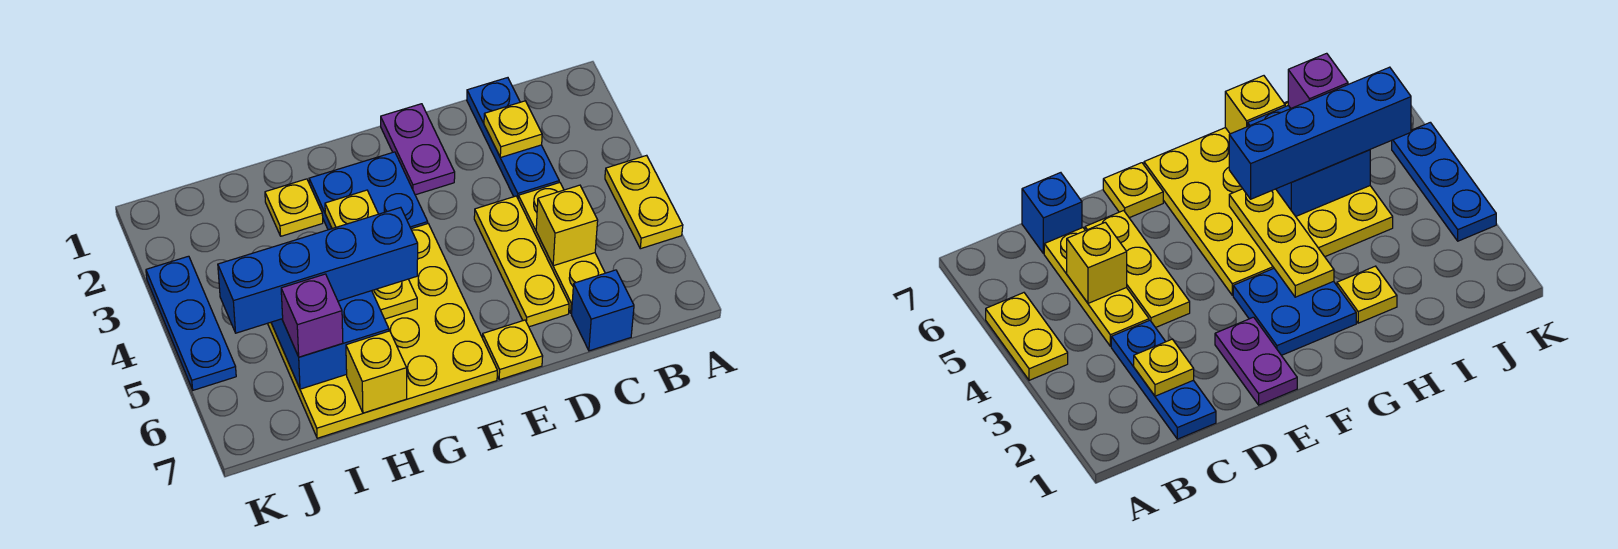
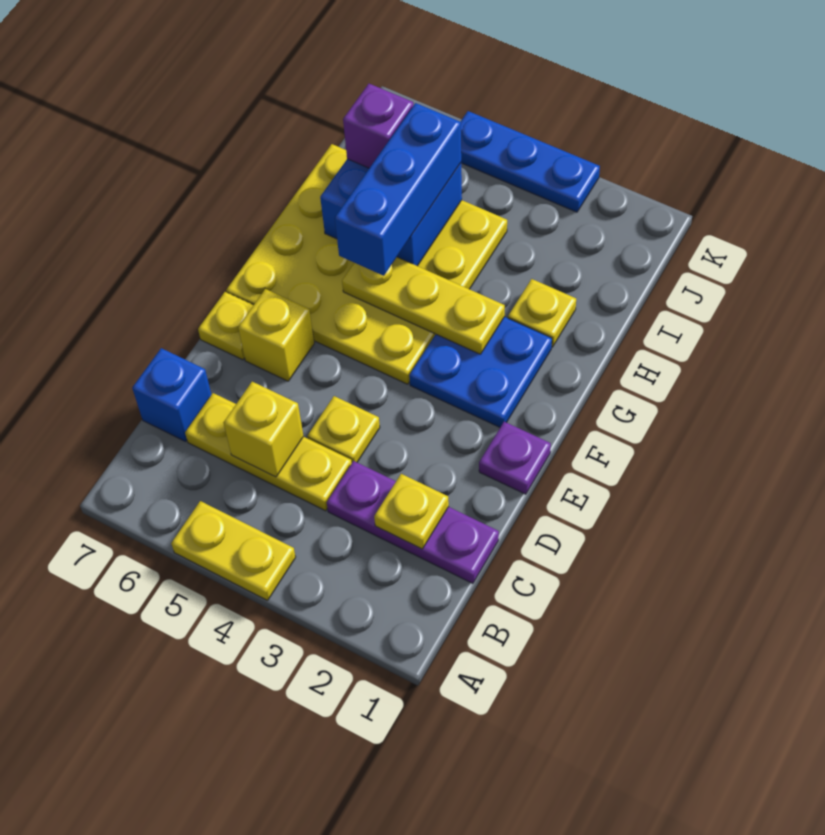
blue plate C1:C3 level 1 -> purple plate C1:C3 level 1
yellow plate D4:D6 level 1 -> yellow plate D4 level 1
purple plate E1:E2 level 1 -> purple plate E1 level 1
blue brick G5:J5 level 3 -> blue brick G5:I5 level 3
yellow brick H7 level 2 -> yellow brick E6 level 1

